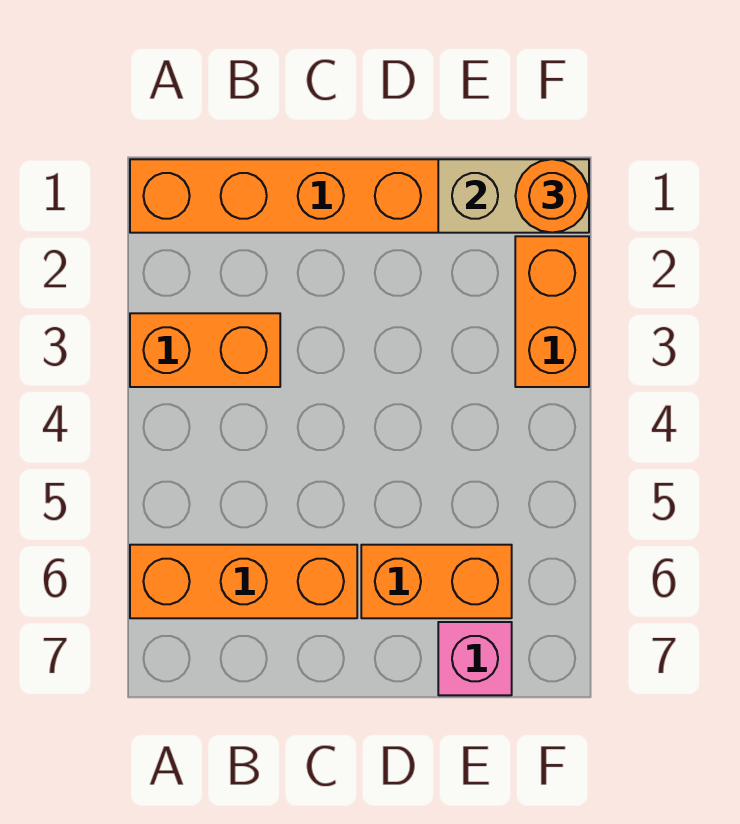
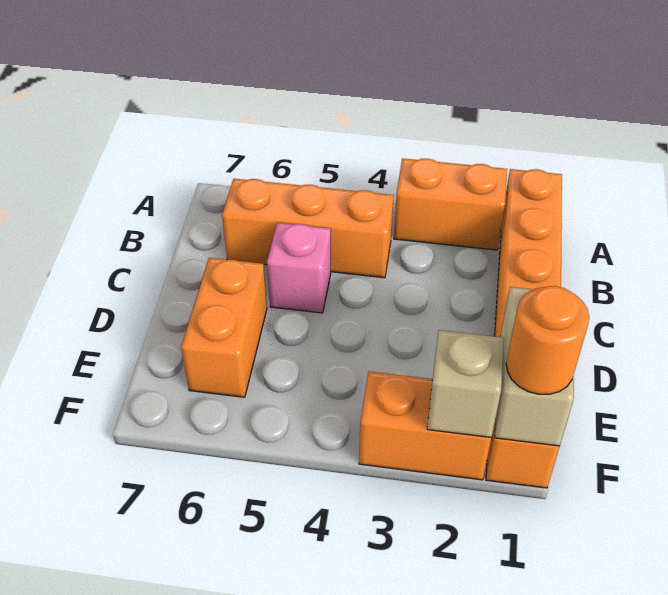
orange brick A3:B3 level 1 -> orange brick A2:A3 level 1
orange brick A6:C6 level 1 -> orange brick B4:B6 level 1
pink brick E7 level 1 -> pink brick C5 level 1
none -> tan brick F2 level 2

